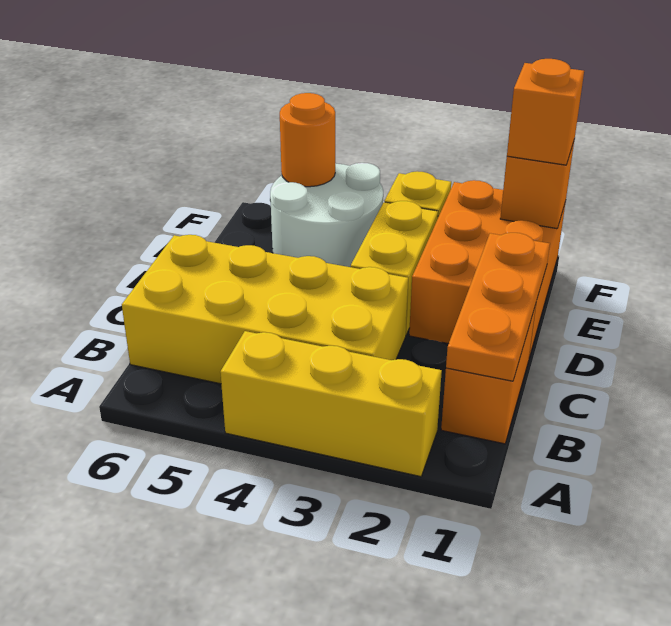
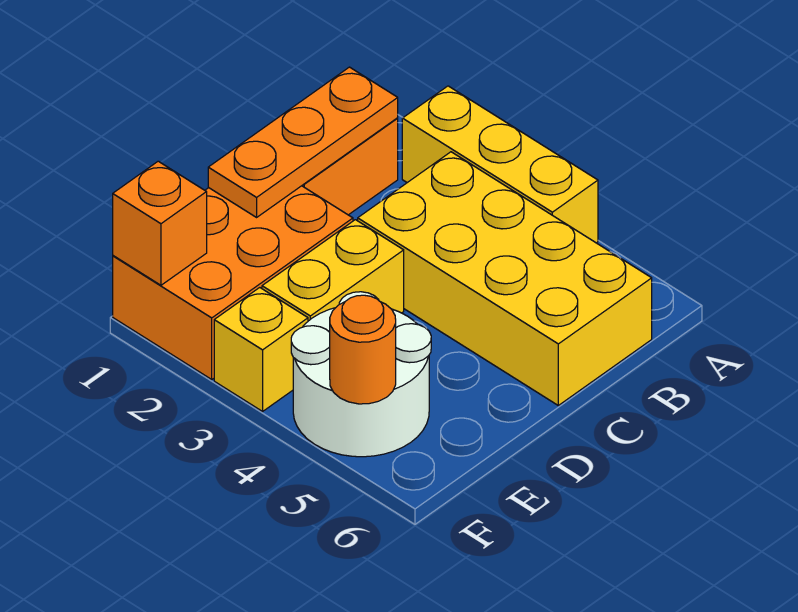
orange brick F1 level 3 -> none

